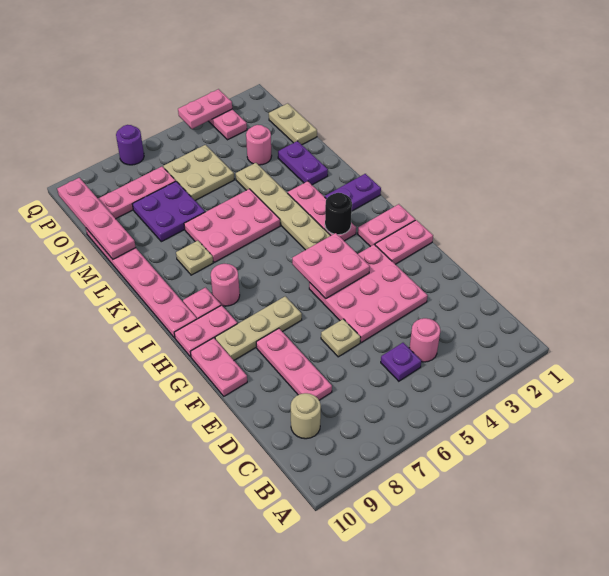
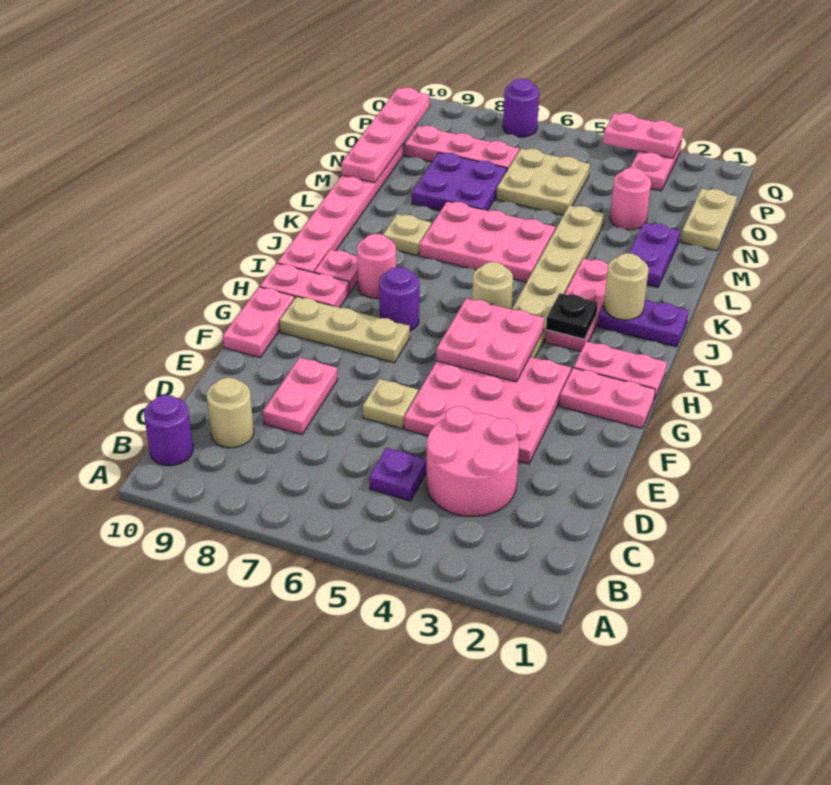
none -> purple round brick B10 level 1
pink round brick C4 level 1 -> pink round brick C3:D4 level 1
pink plate D8:F8 level 1 -> pink plate D8:E8 level 1
none -> purple round brick H7 level 1
black round brick I3 level 2 -> black plate I3 level 2
none -> tan round brick I5 level 1
none -> tan round brick J2 level 2

